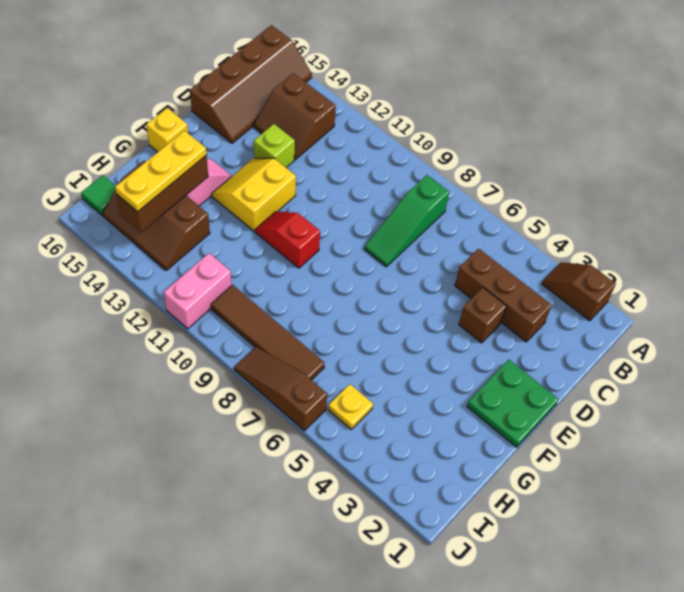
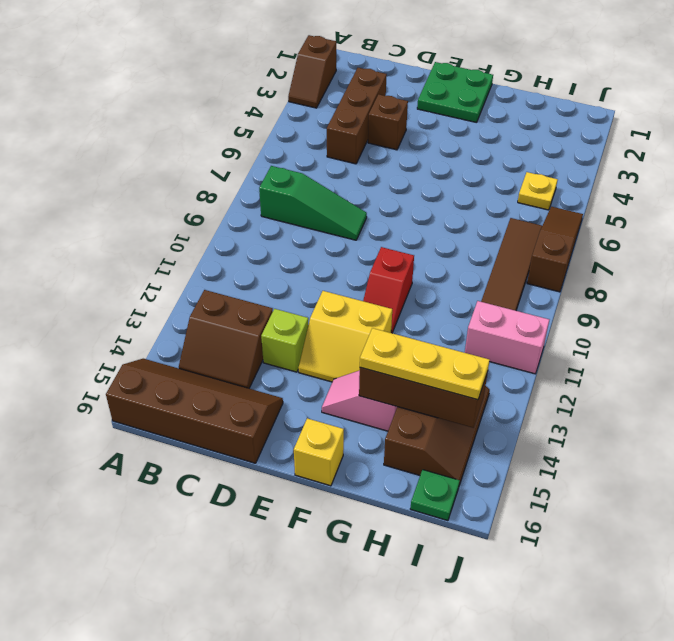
brown slope B13:C14 level 1 top B -> brown slope B13:C14 level 1 top 13
green tile I16 level 1 -> green plate I16 level 1
brown slope J6:J8 level 1 top 6 -> brown slope J6:J8 level 1 top 8

